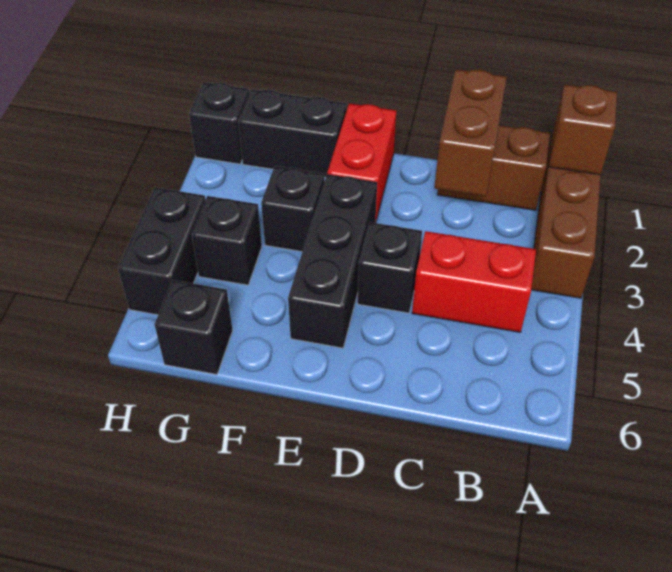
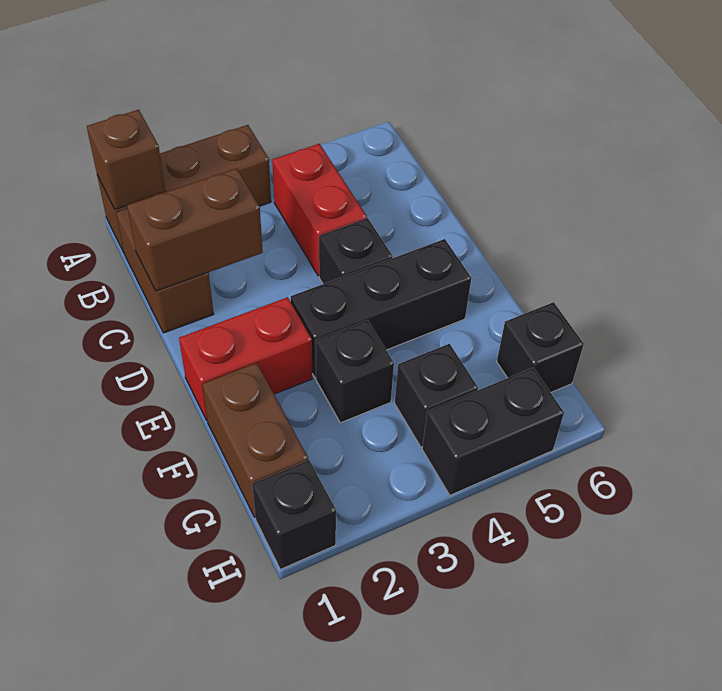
black brick F1:G1 level 1 -> brown brick F1:G1 level 1

